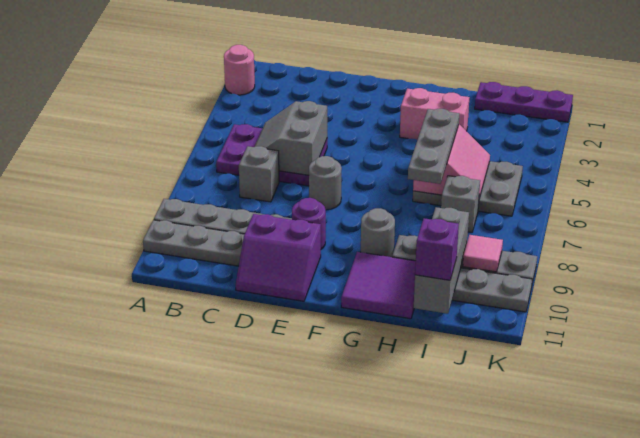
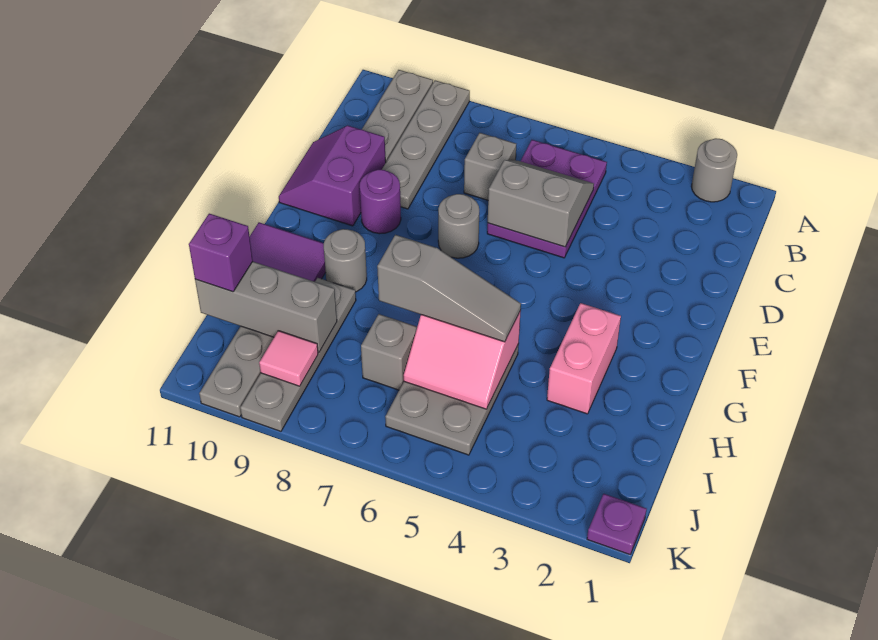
pink round brick A2 level 1 -> grey round brick A2 level 1
grey plate H5:H7 level 3 -> grey slope H5:H7 level 3 top 7
purple plate I1:K1 level 1 -> purple plate K1 level 1

